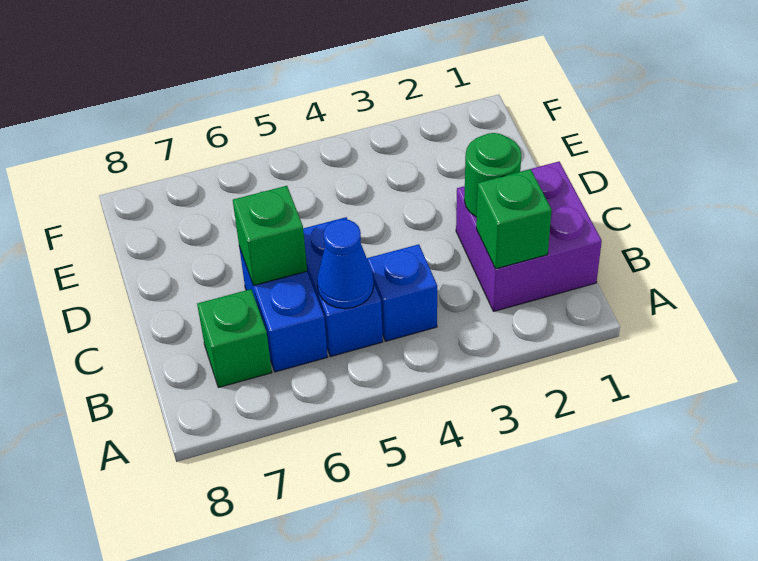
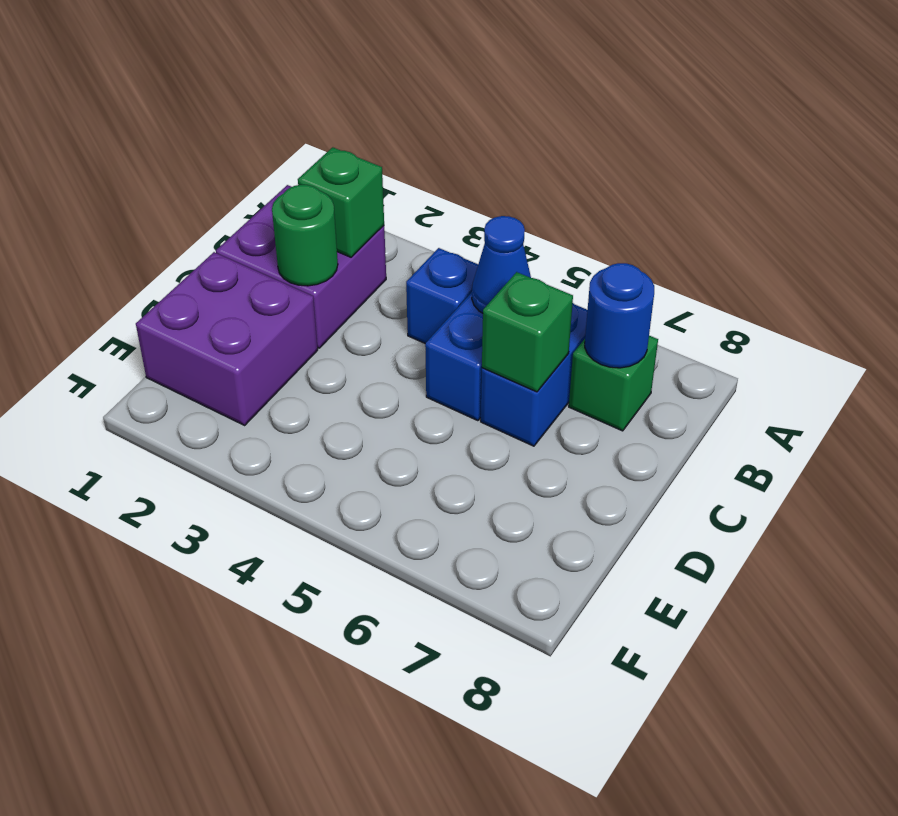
none -> blue round brick B7 level 2
none -> purple brick D1:E2 level 1

